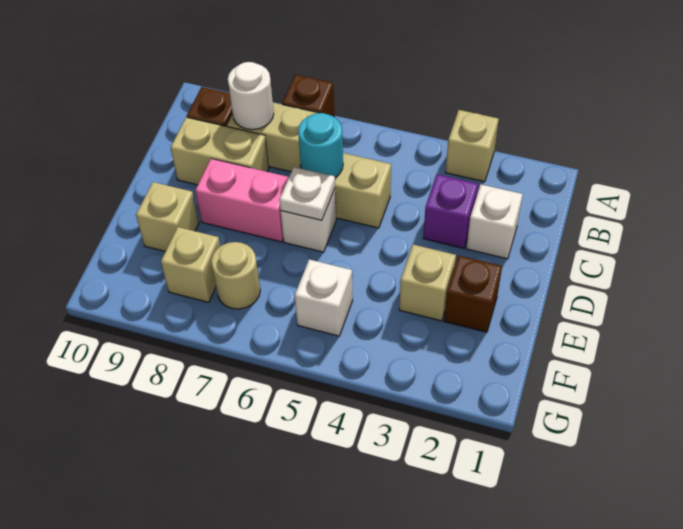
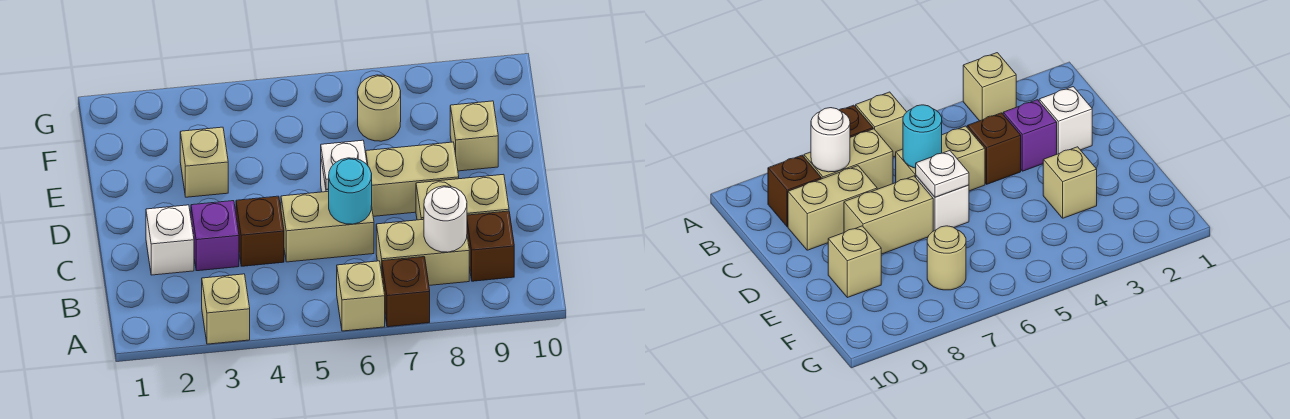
pink brick D7:D8 level 1 -> tan brick D7:D8 level 1
brown brick E2 level 1 -> brown brick C4 level 1
white brick F5 level 1 -> none
tan brick F8 level 1 -> tan brick A6 level 1

